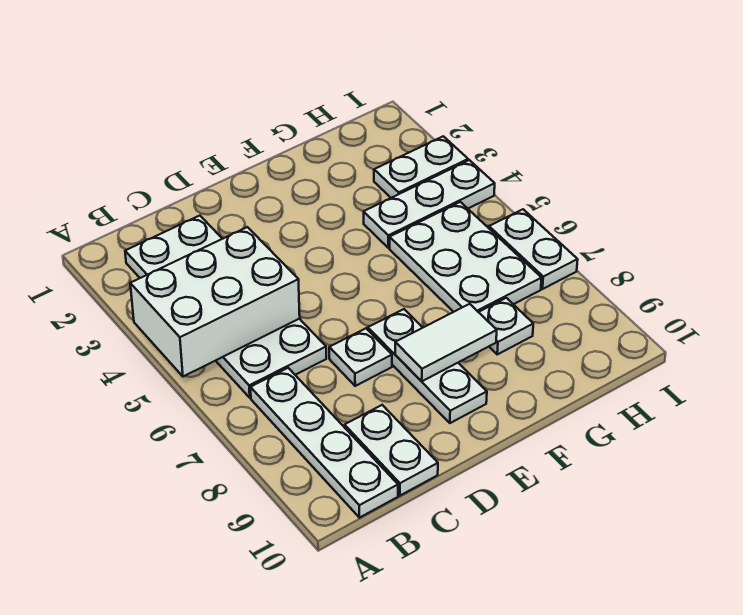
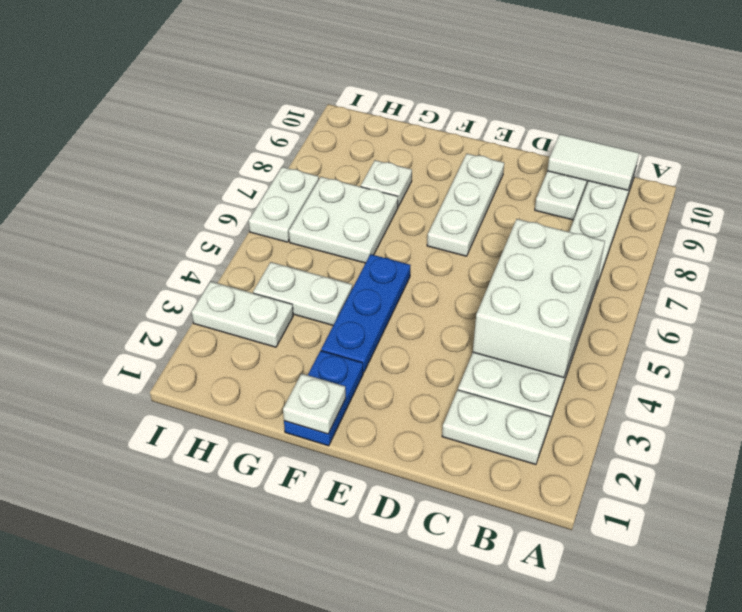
white brick A4:C5 level 2 -> white brick B4:C6 level 2
white plate D7 level 1 -> white plate F1 level 2
white tile E8:F8 level 2 -> white tile B10:C10 level 2
none -> blue plate F1:F2 level 1
none -> blue plate F3:F5 level 1
white plate G4:I4 level 1 -> white plate G4:H4 level 1
white plate G5:H7 level 1 -> white plate G6:H7 level 1

